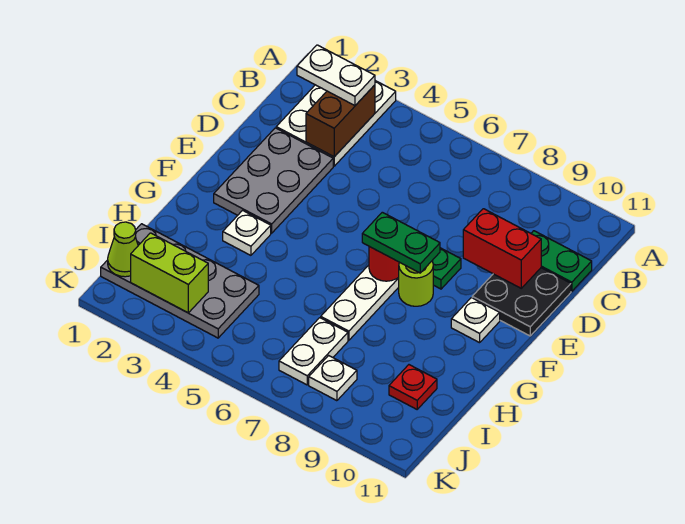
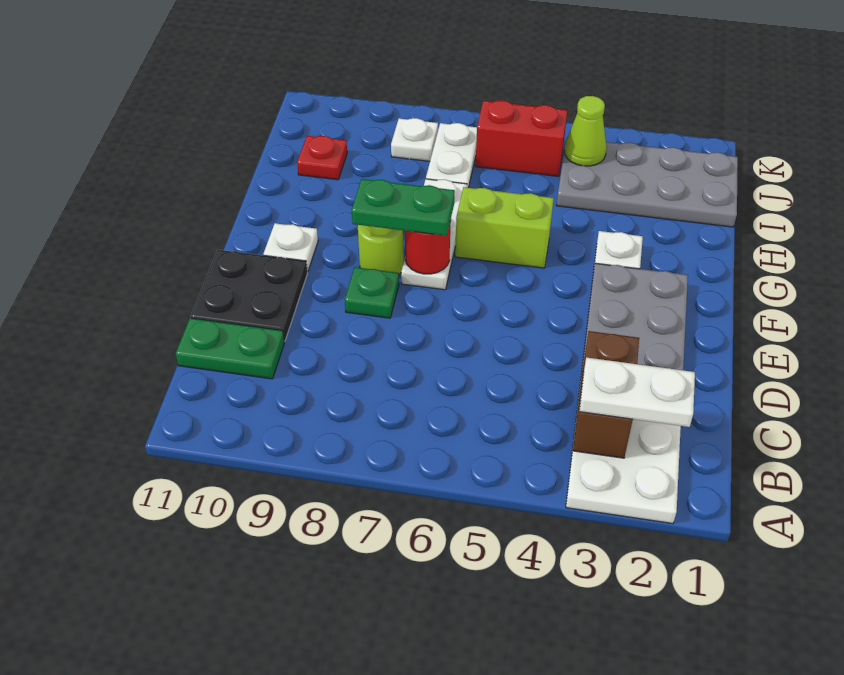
red brick D9:D10 level 2 -> red brick J5:J6 level 1
lime cone J1 level 2 -> lime cone J4 level 2
lime brick J2:J3 level 2 -> lime brick G5:G6 level 1

